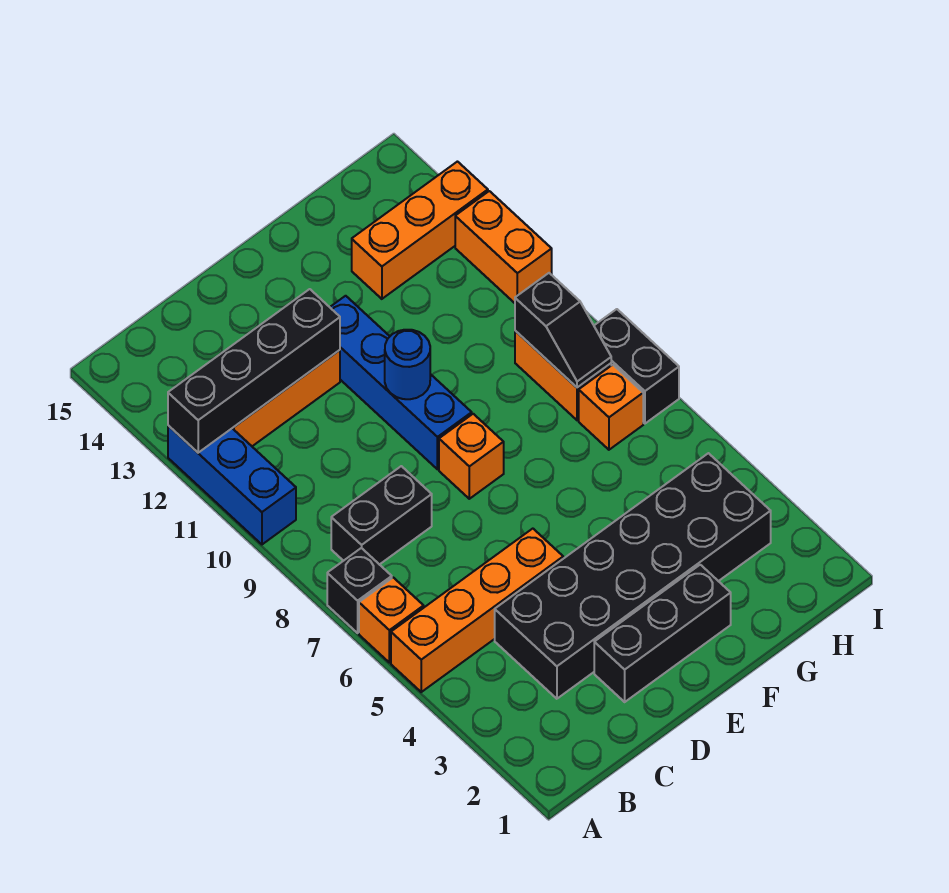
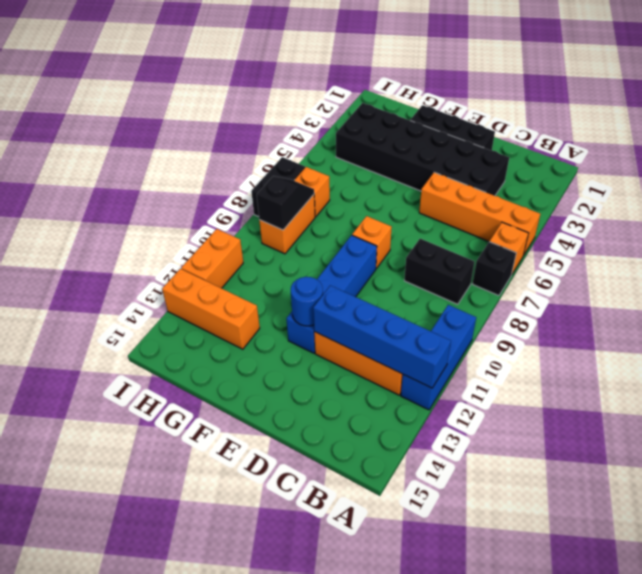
black brick A12:D12 level 2 -> blue brick A12:D12 level 2
blue round brick E10 level 2 -> blue round brick E12 level 2

